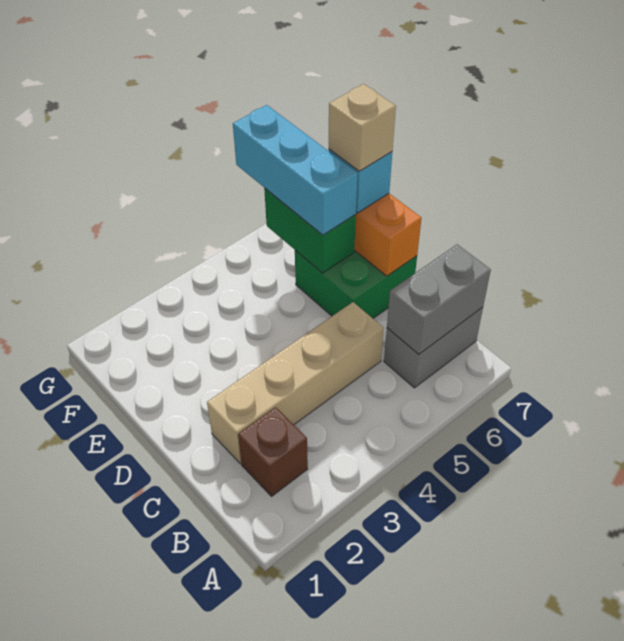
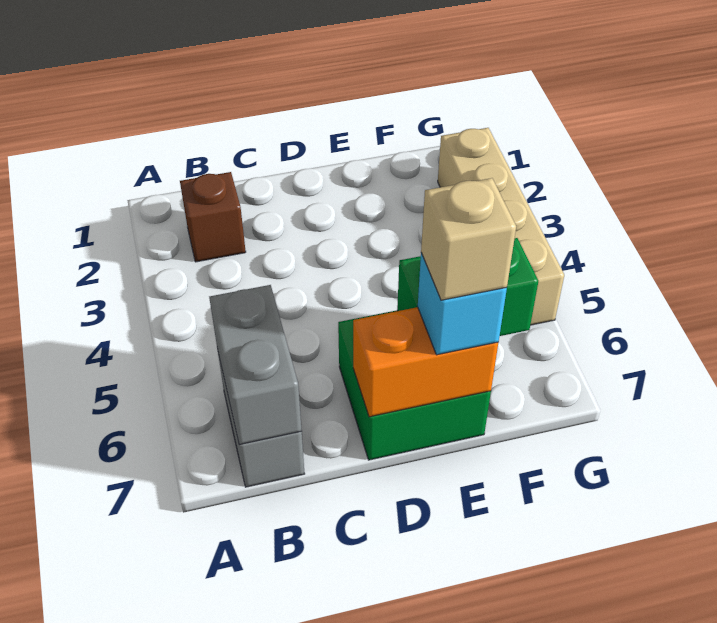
tan brick C2:C5 level 1 -> tan brick G2:G5 level 1
cyan brick E6:G6 level 3 -> none

